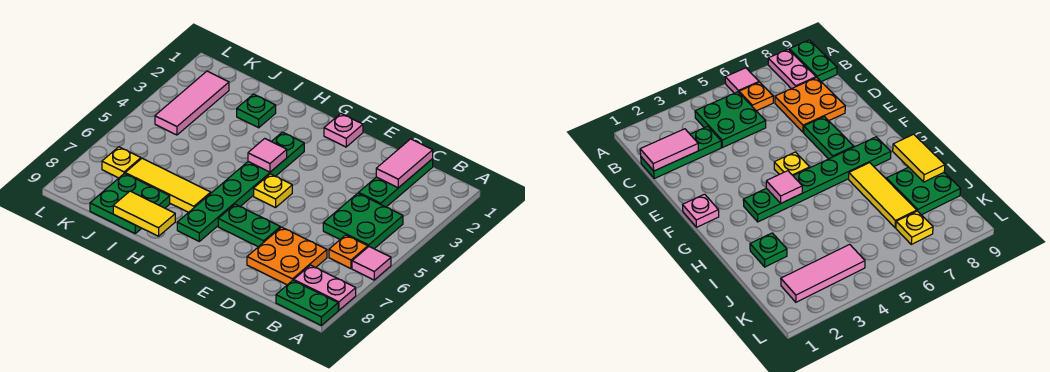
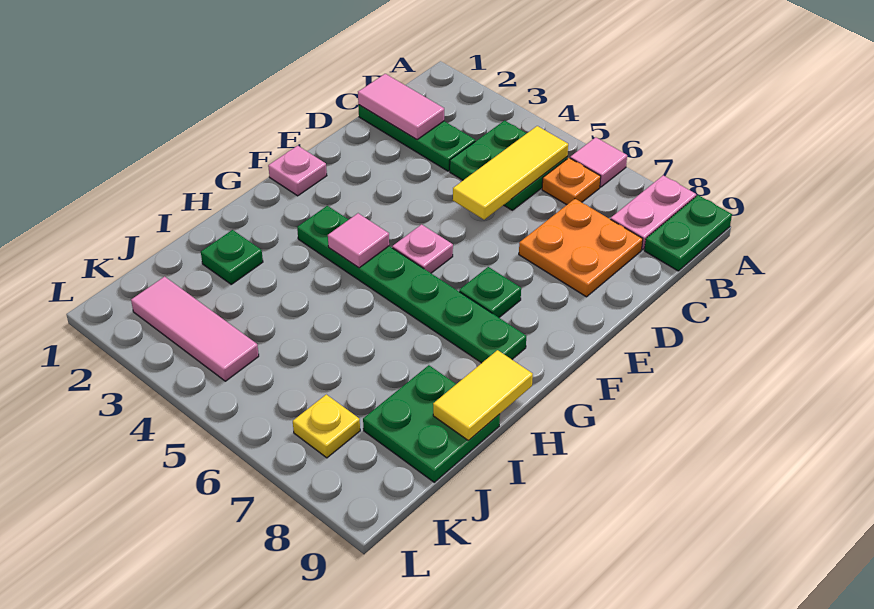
green plate E7:F7 level 1 -> green plate F7 level 1
yellow plate F5 level 1 -> pink plate F5 level 1
yellow tile H7:J7 level 1 -> yellow tile B5:D5 level 2

